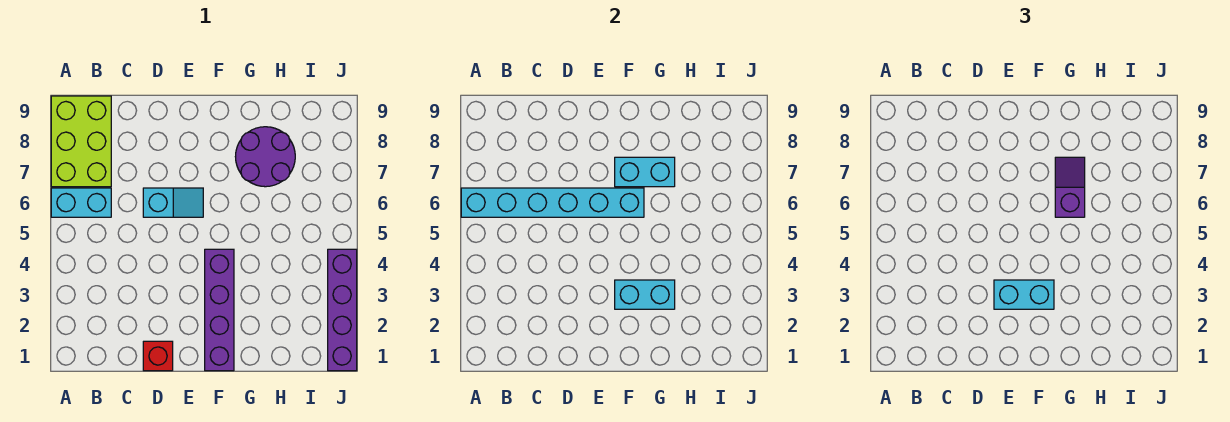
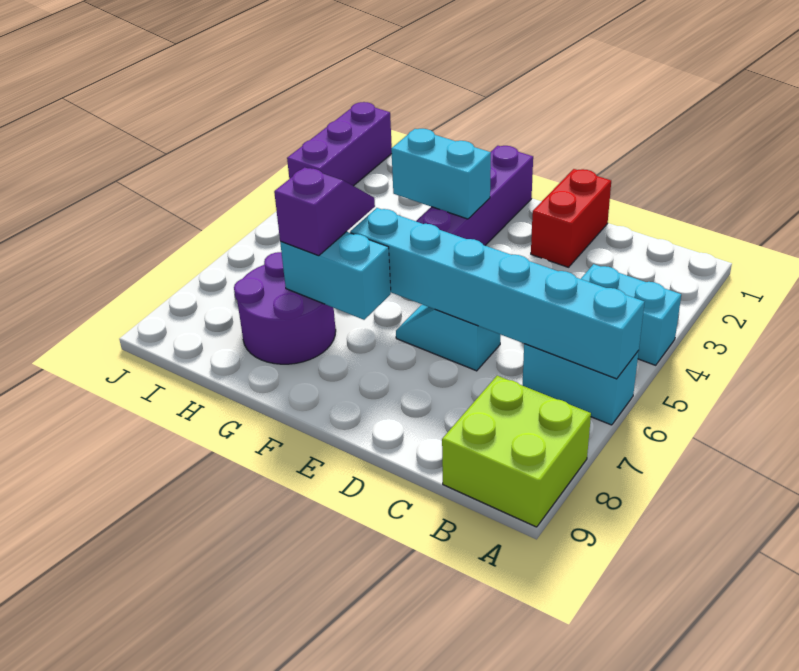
lime brick A7:B9 level 1 -> lime brick A8:B9 level 1
red brick D1 level 1 -> red brick D1:D2 level 1
cyan brick E3:F3 level 3 -> cyan brick A4:B4 level 1
purple slope G6:G7 level 3 top 6 -> purple slope G6:G7 level 3 top 7
purple brick J1:J4 level 1 -> purple brick J1:J3 level 1

